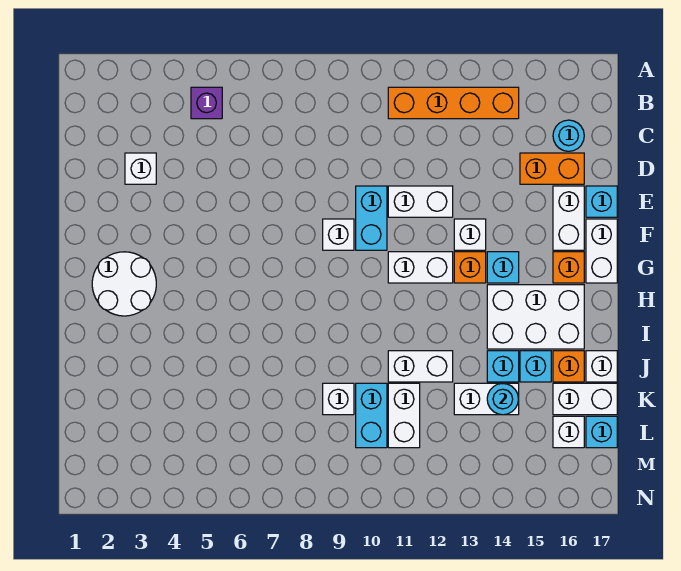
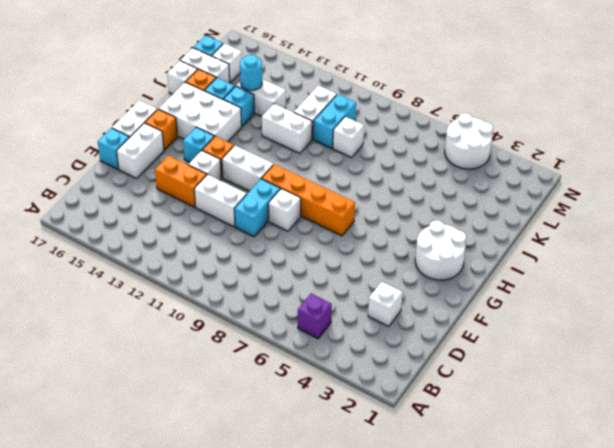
orange brick B11:B14 level 1 -> orange brick G7:G10 level 1
cyan round brick C16 level 1 -> none
orange brick D15:D16 level 1 -> orange brick E13:E14 level 1
none -> white round brick M4:N5 level 1

